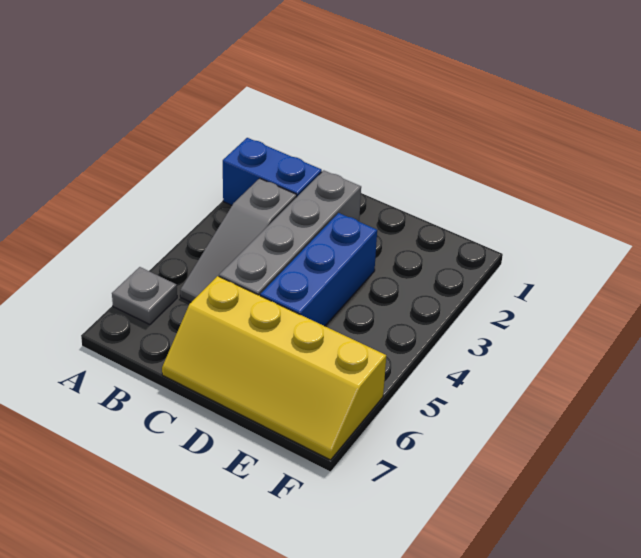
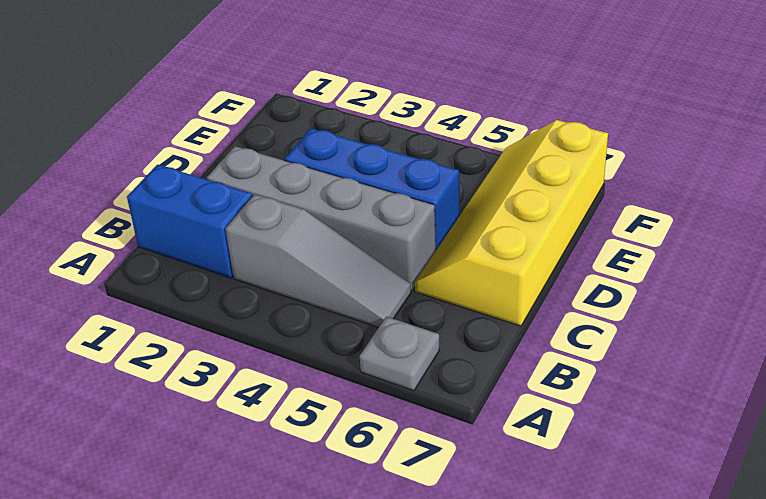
blue brick A2:B2 level 1 -> blue brick B1:B2 level 1
yellow slope C6:F7 level 1 top 6 -> yellow slope C6:F7 level 1 top 7

